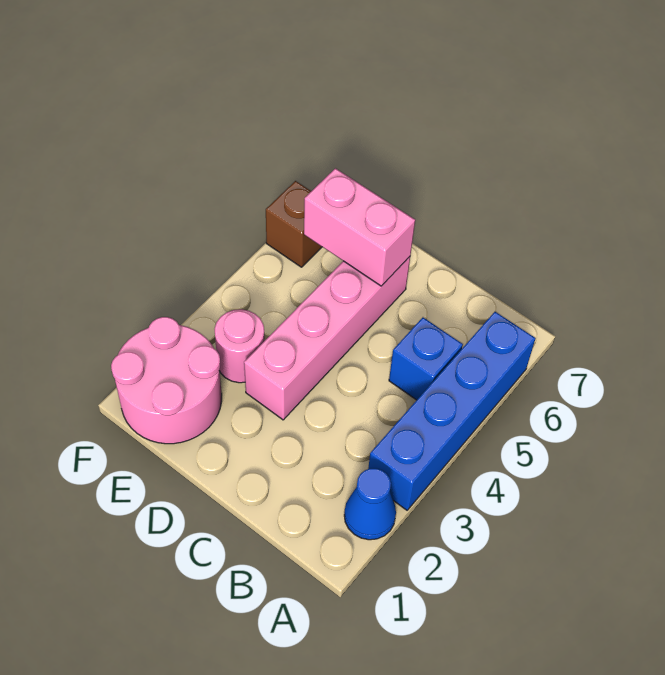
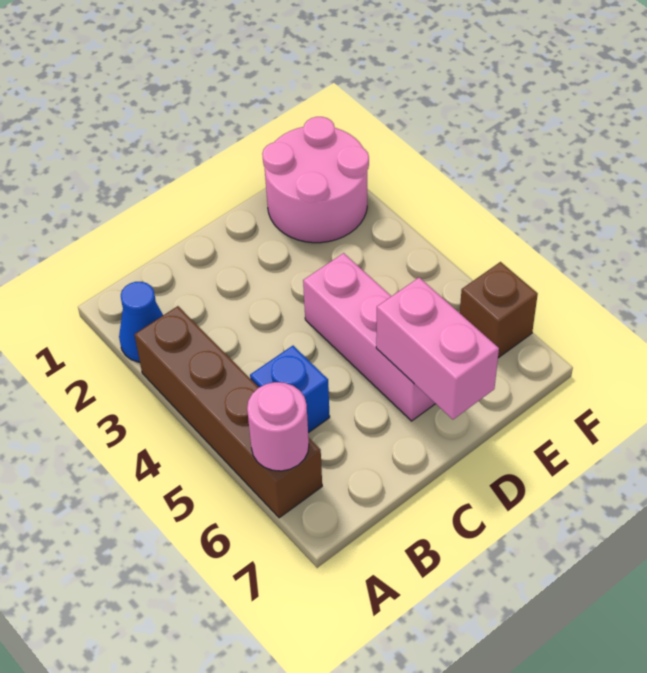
blue brick A3:A6 level 1 -> brown brick A3:A6 level 1
pink brick D3:D6 level 1 -> pink brick D4:D6 level 1
pink brick D6:E6 level 2 -> pink brick D6:D7 level 2
pink round brick E3 level 1 -> pink round brick A6 level 2

